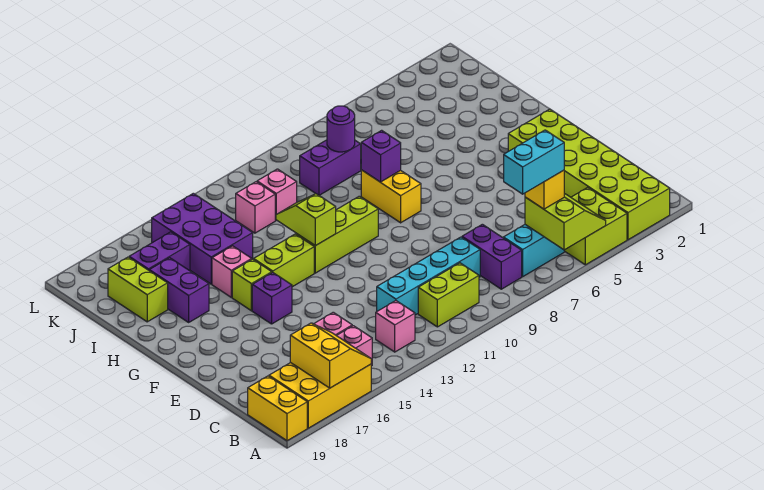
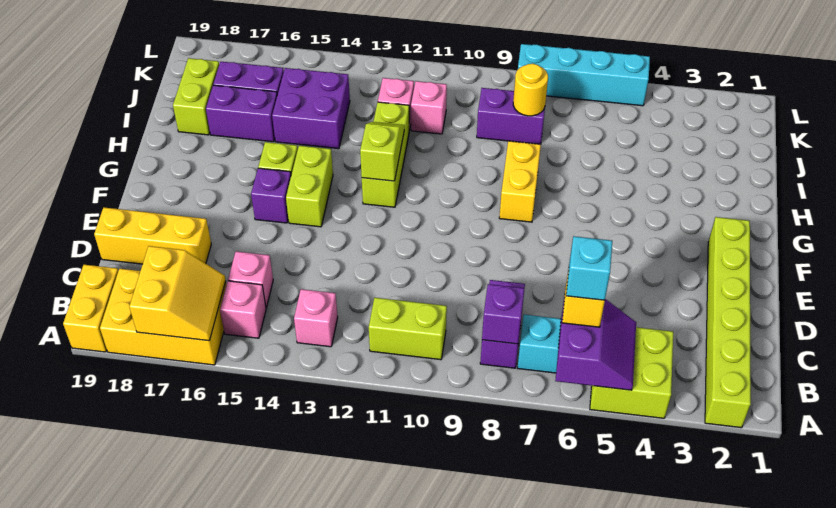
lime brick A2:F3 level 1 -> lime brick A2:F2 level 1
lime slope A5:B6 level 2 top 6 -> purple slope A5:B6 level 2 top 6
cyan brick B6:B7 level 4 -> cyan brick B6 level 4
cyan brick C9:C12 level 1 -> cyan brick L5:L8 level 1
none -> yellow brick D17:D19 level 1
lime brick G10:G12 level 1 -> lime brick G12:I12 level 1
lime brick G13:G14 level 1 -> lime brick F14:G14 level 1
purple brick H8 level 2 -> purple brick B8 level 2
pink brick H15 level 1 -> none
purple brick H17:I17 level 1 -> purple brick I16:I17 level 1
purple brick I14:K15 level 1 -> purple brick I14:J15 level 1
purple round brick J8 level 2 -> yellow round brick J8 level 2

